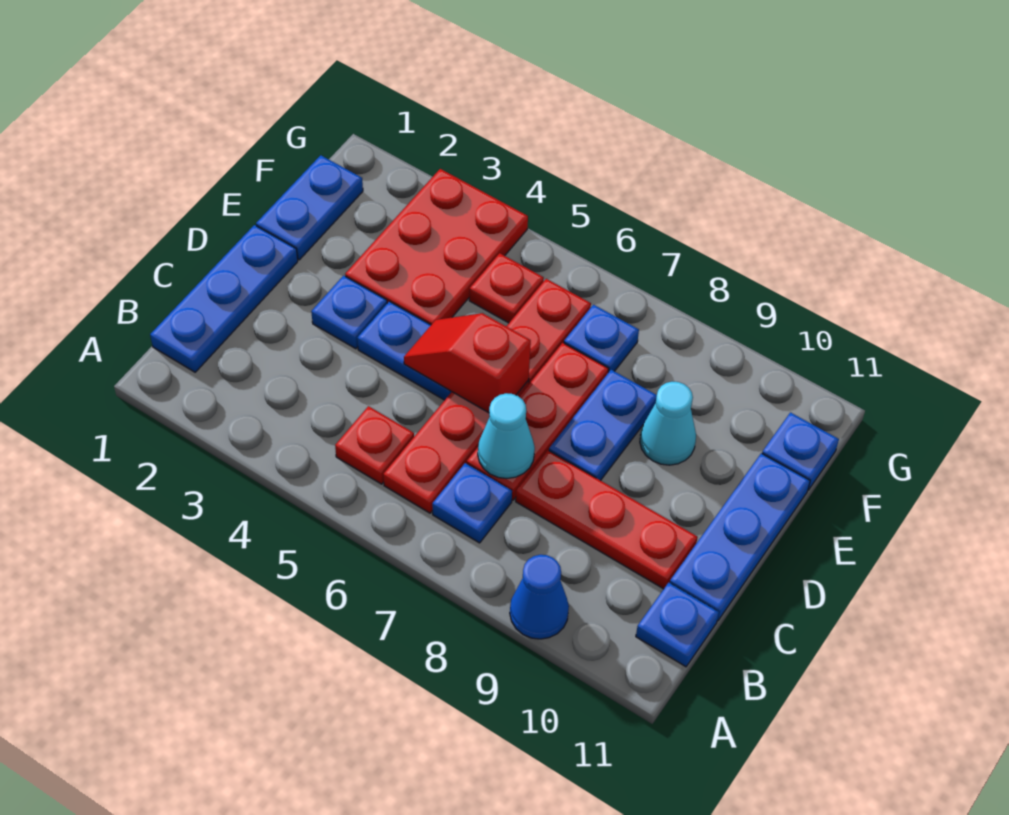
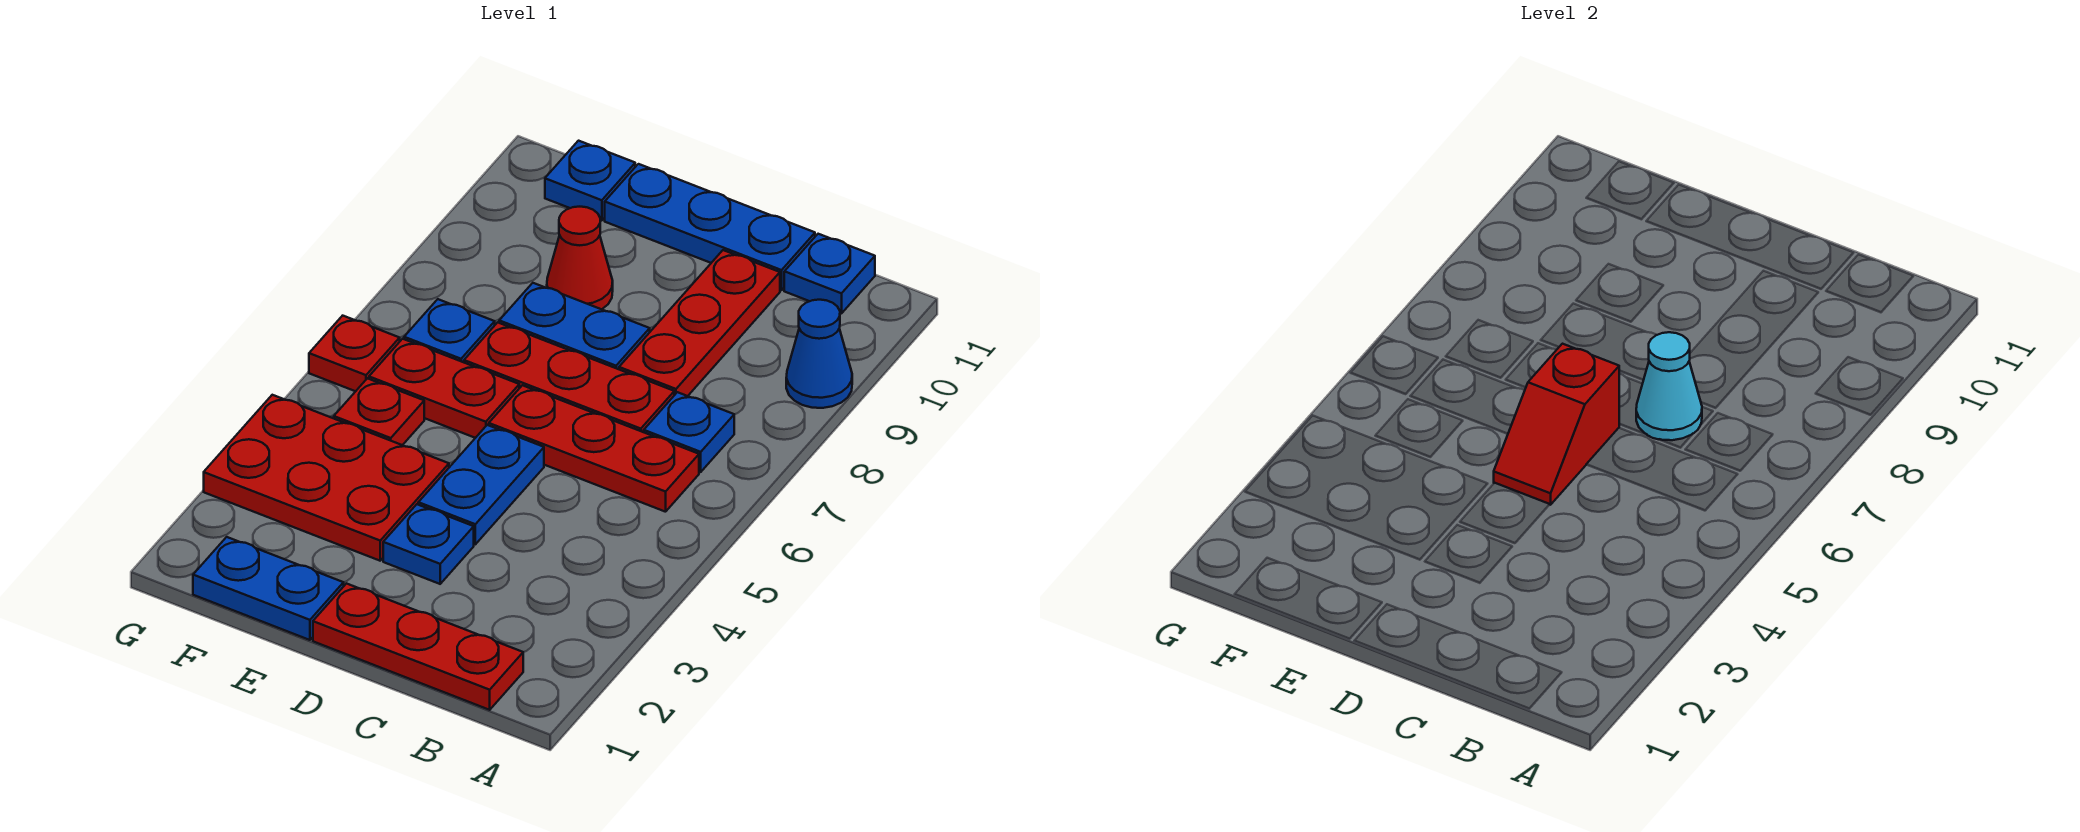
blue plate B1:D1 level 1 -> red plate B1:D1 level 1
red plate B5 level 1 -> red plate G6 level 1
cyan cone E9 level 1 -> red cone E9 level 1

